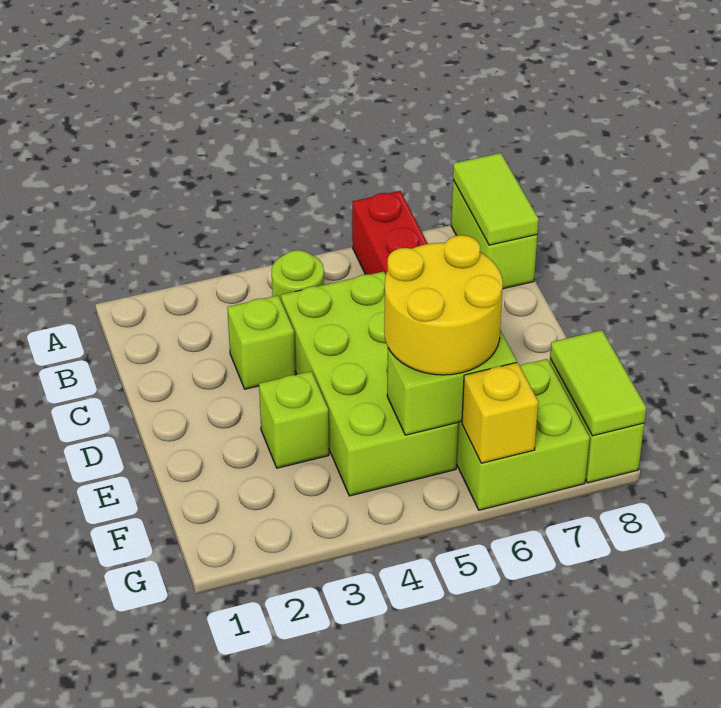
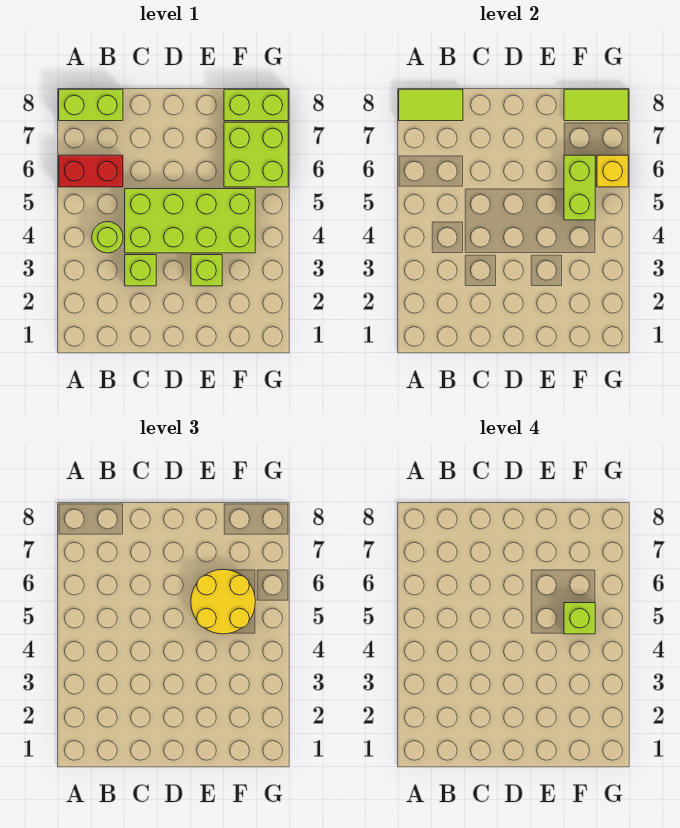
none -> lime brick F5 level 4

